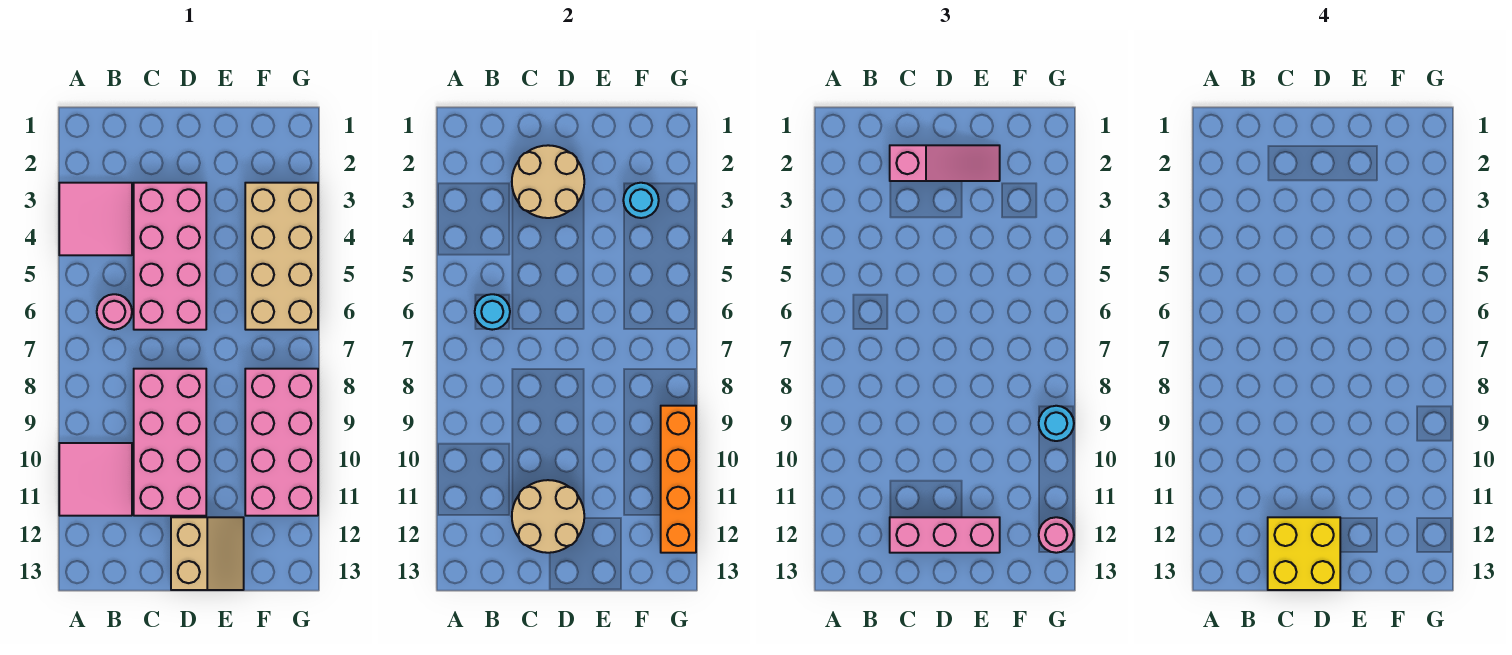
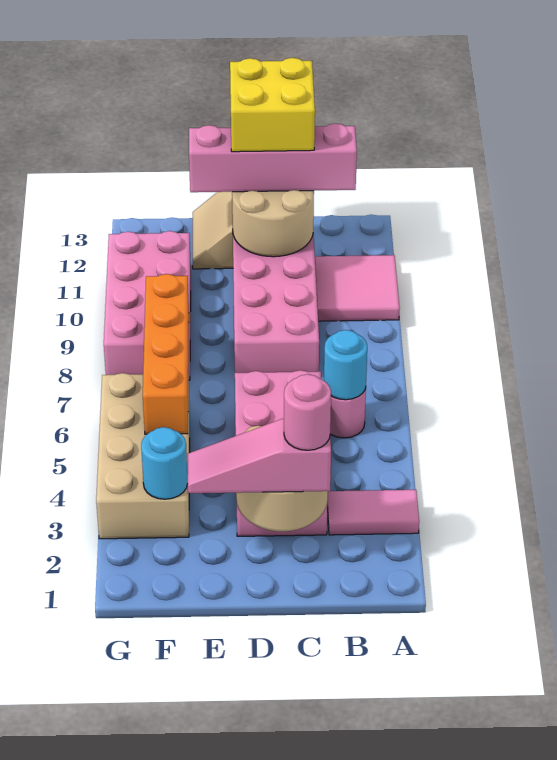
pink tile A3:B4 level 1 -> pink tile A3:B3 level 1
pink brick C12:E12 level 3 -> pink brick B12:E12 level 3
orange brick G9:G12 level 2 -> orange brick F5:F8 level 2
cyan round brick G9 level 3 -> none
pink round brick G12 level 3 -> pink round brick C2 level 4

